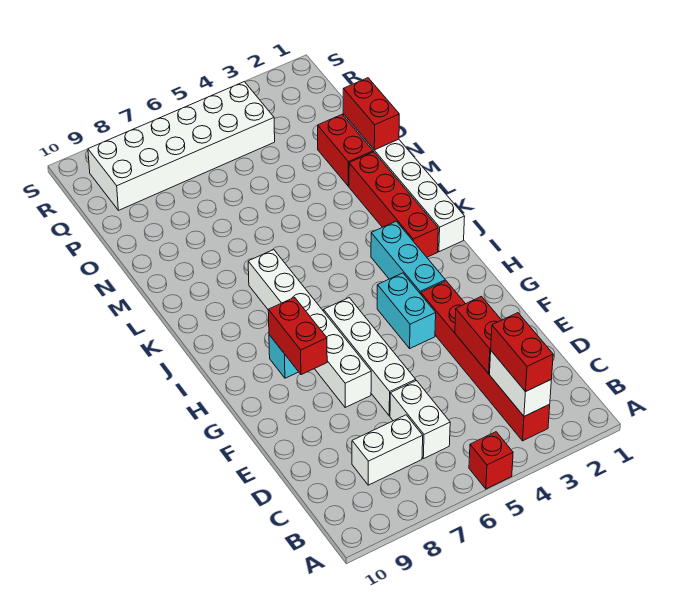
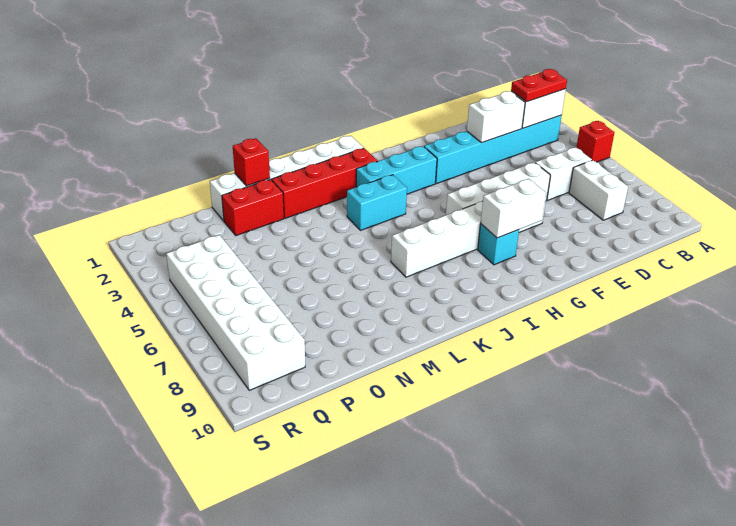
red brick B3:G3 level 1 -> cyan brick B3:G3 level 1
red brick B3:C3 level 3 -> red plate B3:C3 level 3
red brick D3:E3 level 2 -> white brick D3:E3 level 2
cyan brick G4:H4 level 1 -> cyan brick J4:K4 level 1
red brick G8:H8 level 2 -> white brick G8:H8 level 2
red brick N1:O1 level 2 -> red brick N1 level 2

